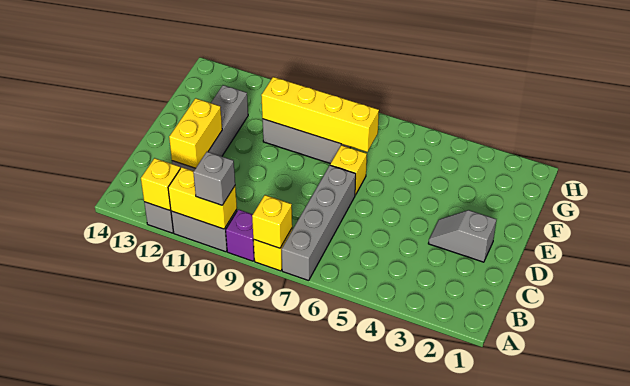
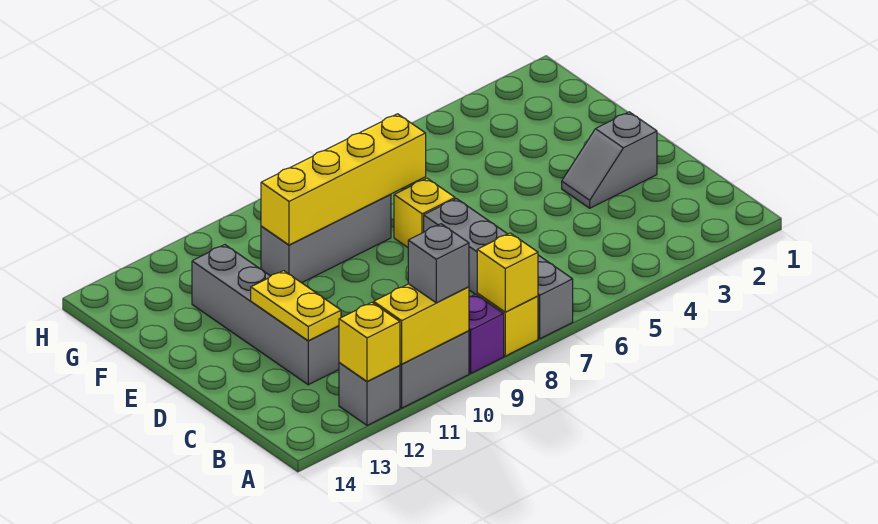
yellow brick C12:D12 level 2 -> yellow plate C12:D12 level 2

